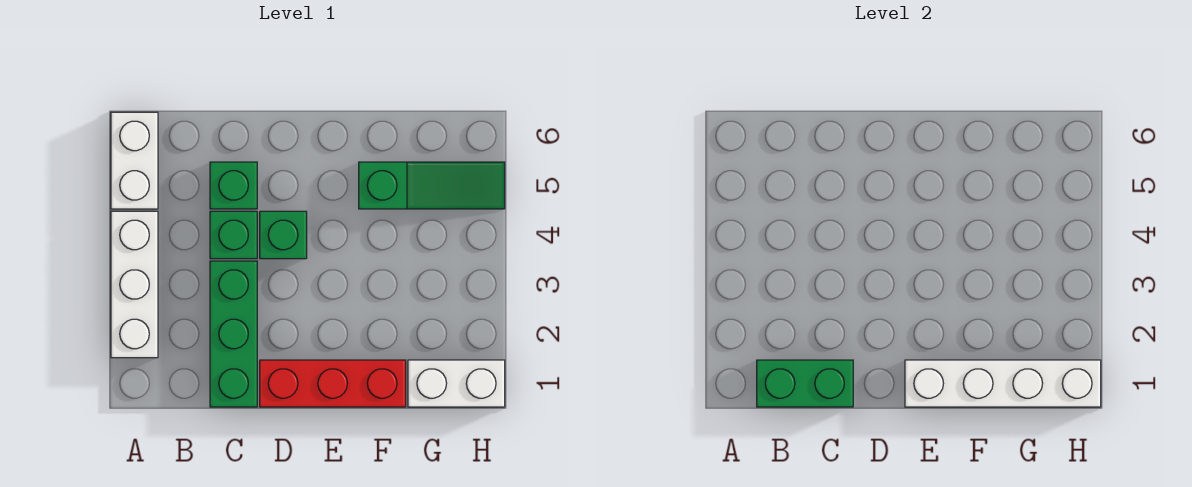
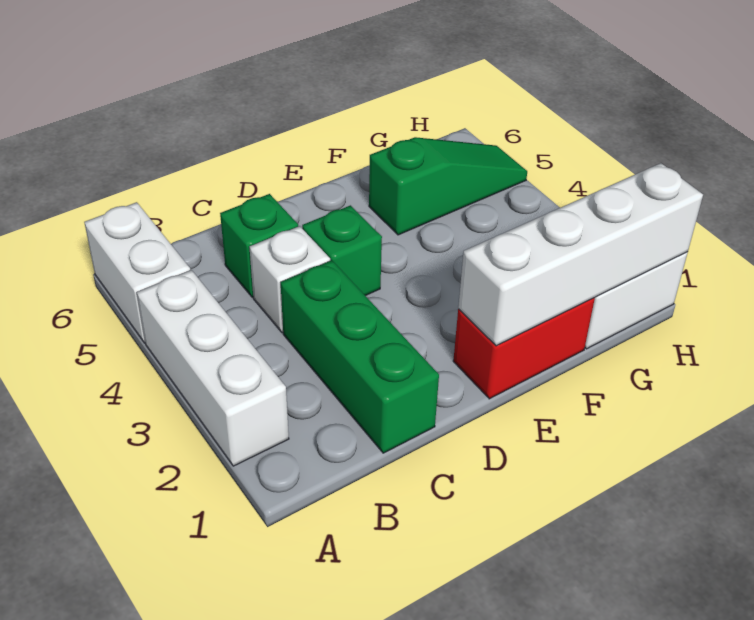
green brick B1:C1 level 2 -> none
green brick C4 level 1 -> white brick C4 level 1
red brick D1:F1 level 1 -> red brick E1:F1 level 1

